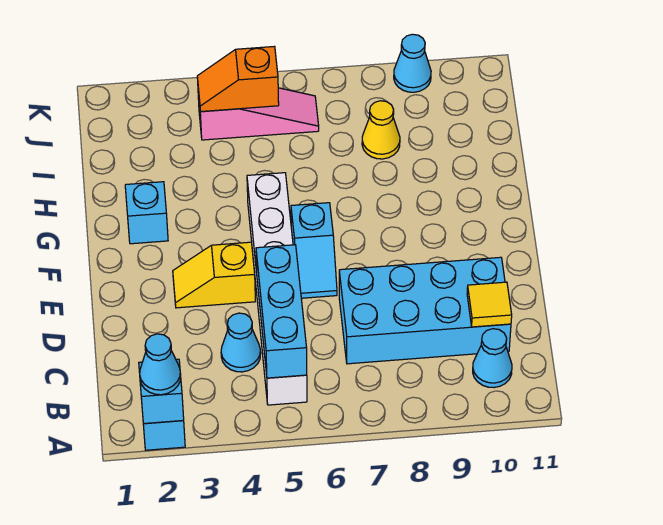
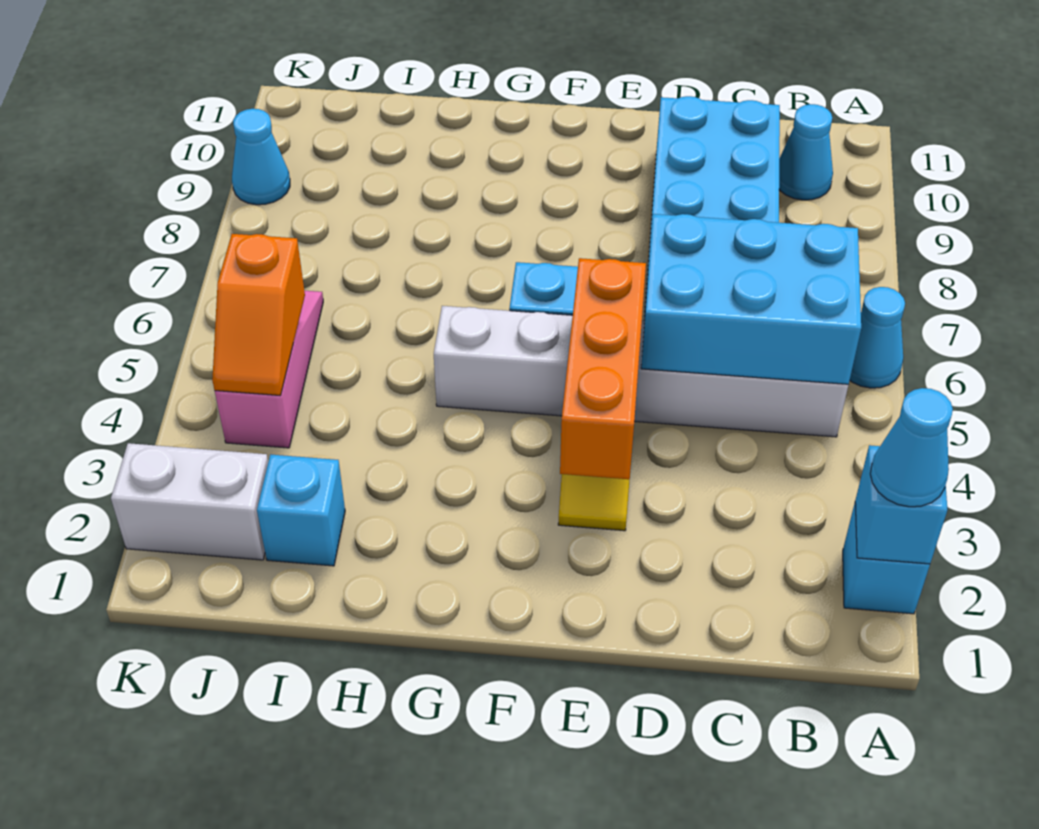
cyan brick B5:D5 level 2 -> cyan brick B5:D6 level 2
cyan cone C4 level 1 -> cyan cone A6 level 1
yellow tile C10 level 2 -> none
none -> orange brick E3:E5 level 2
cyan brick G2 level 1 -> cyan brick I2 level 1
yellow cone I8 level 1 -> none
none -> white brick J2:K2 level 1

